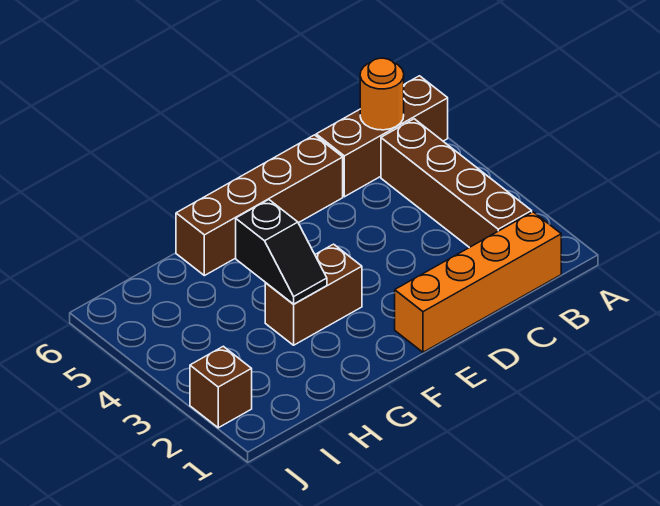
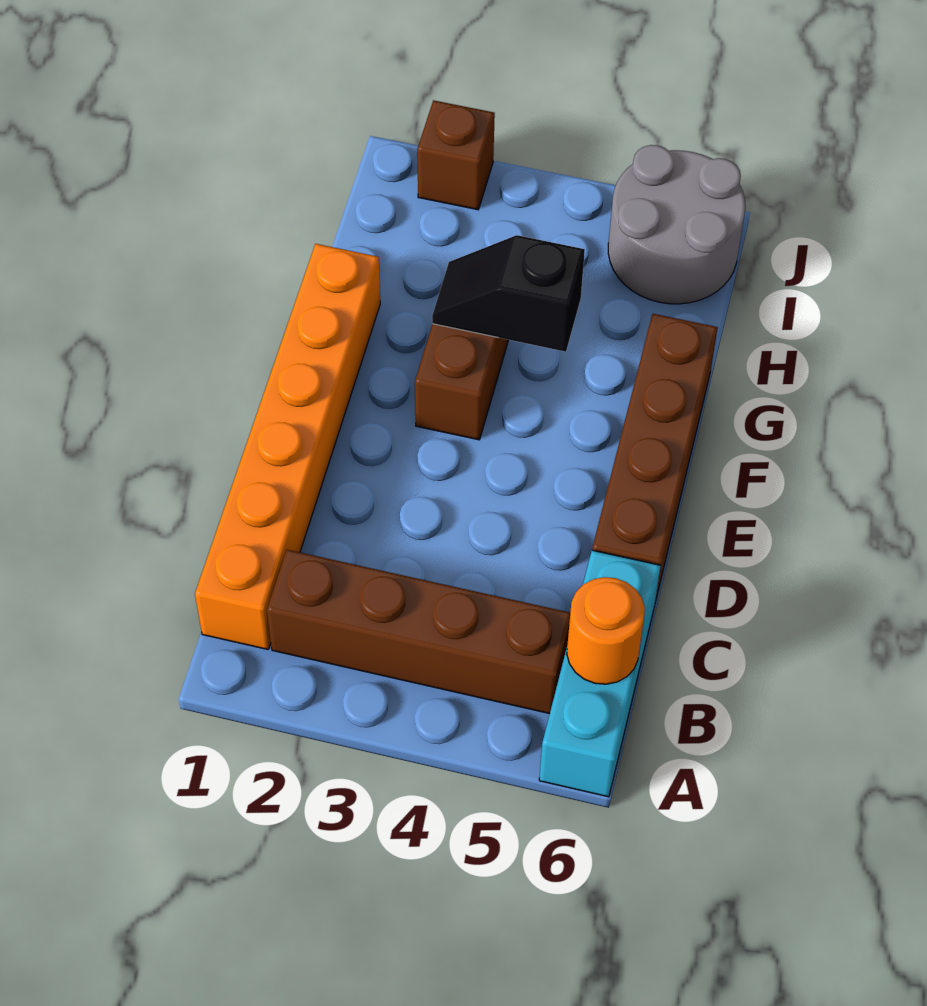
brown brick A6:C6 level 1 -> cyan brick A6:C6 level 1
orange brick B1:E1 level 1 -> orange brick B1:G1 level 1
none -> grey round brick I5:J6 level 1

